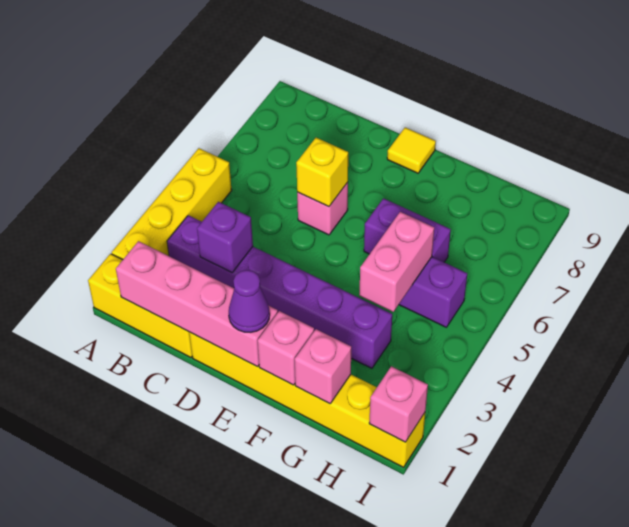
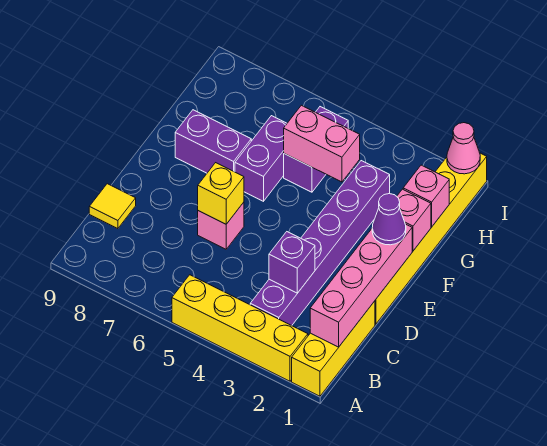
yellow tile E9 level 1 -> yellow tile C9 level 1
none -> purple brick F7:F8 level 1
pink brick I1 level 2 -> pink cone I1 level 2

